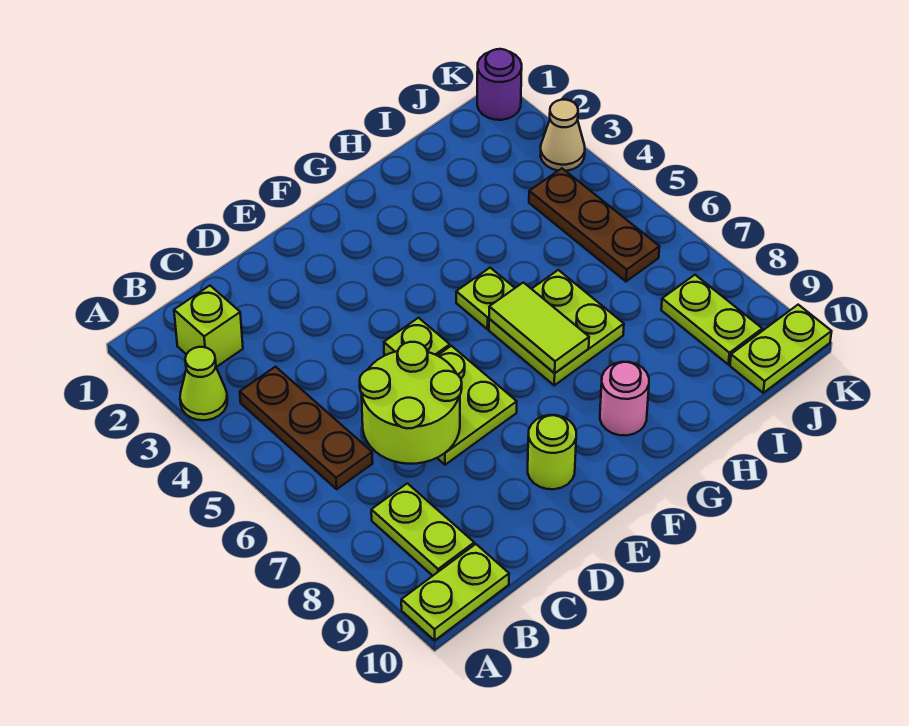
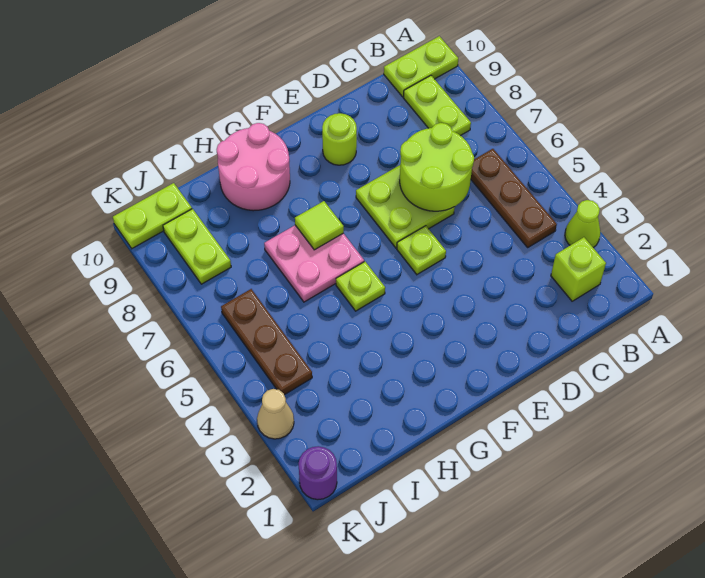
lime plate G6:H7 level 1 -> pink plate G6:H7 level 1
lime tile G6:G7 level 2 -> lime tile G7 level 2
pink round brick G9 level 1 -> pink round brick G9:H10 level 1

